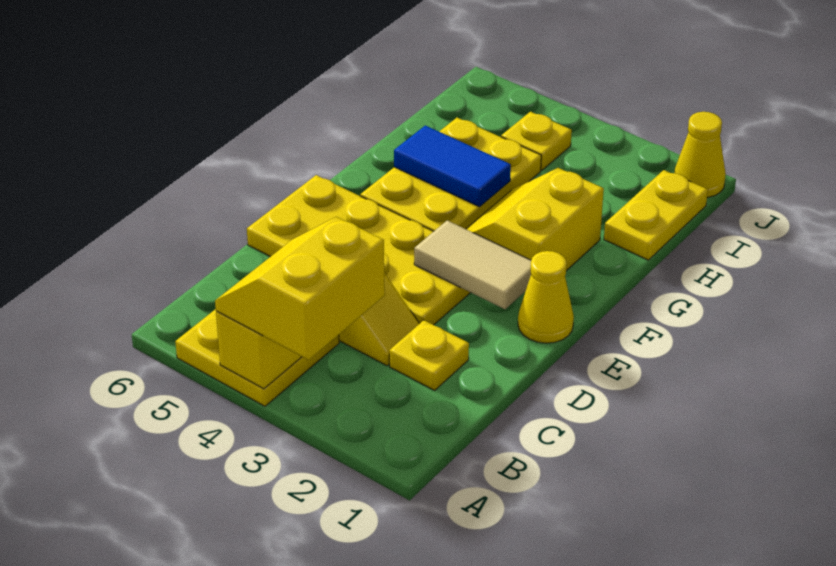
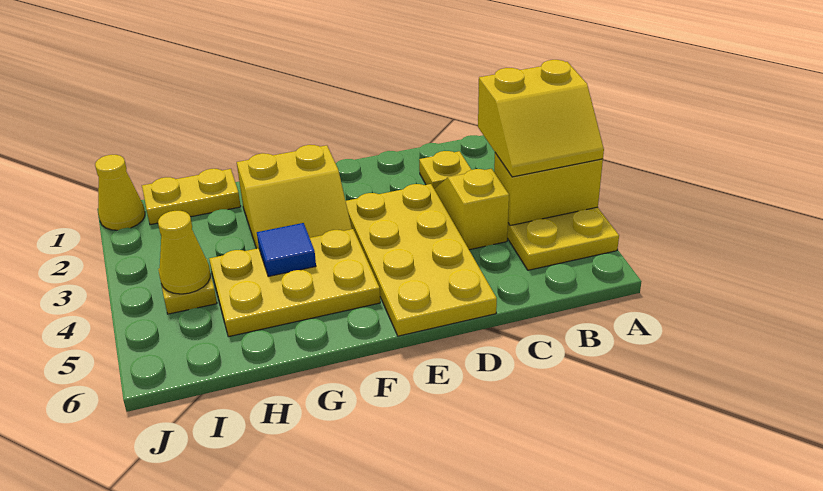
yellow cone E1 level 1 -> yellow cone I4 level 2
tan tile E2:E3 level 2 -> none
blue tile G4:G5 level 2 -> blue tile G4 level 2

